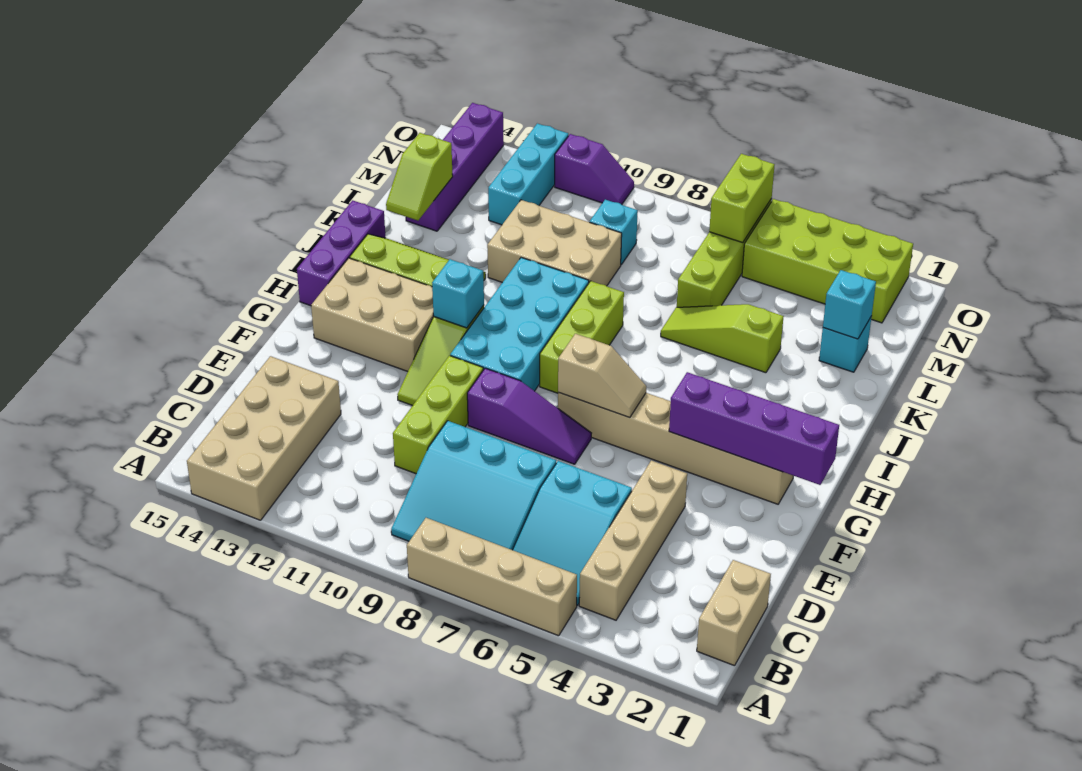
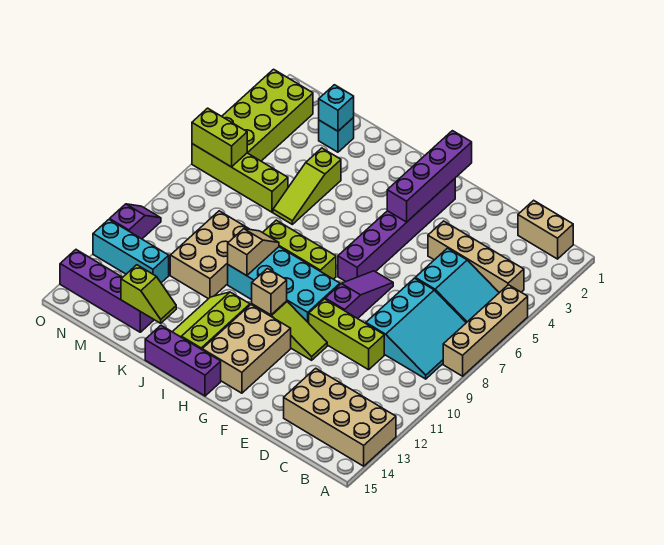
tan brick G2:G7 level 1 -> purple brick G2:G7 level 1
tan slope G6:G7 level 2 top 7 -> tan slope J9:J10 level 2 top 10
cyan brick H11 level 2 -> tan brick H11 level 2
cyan brick M9 level 1 -> none

